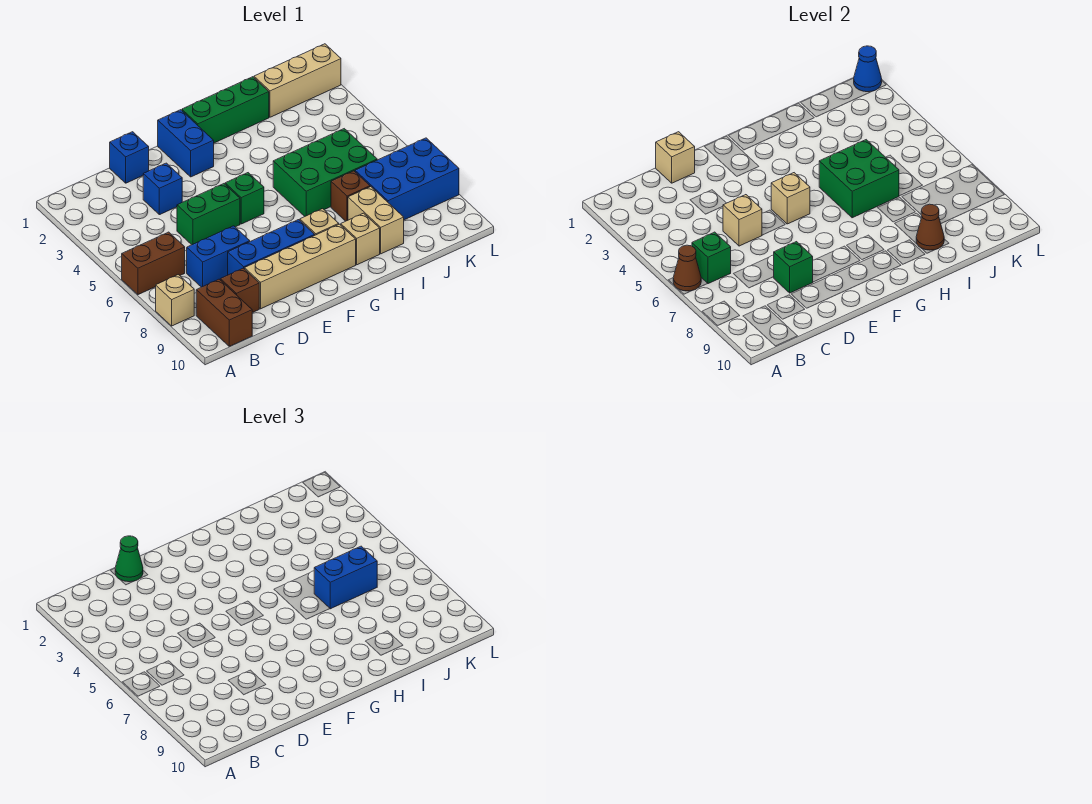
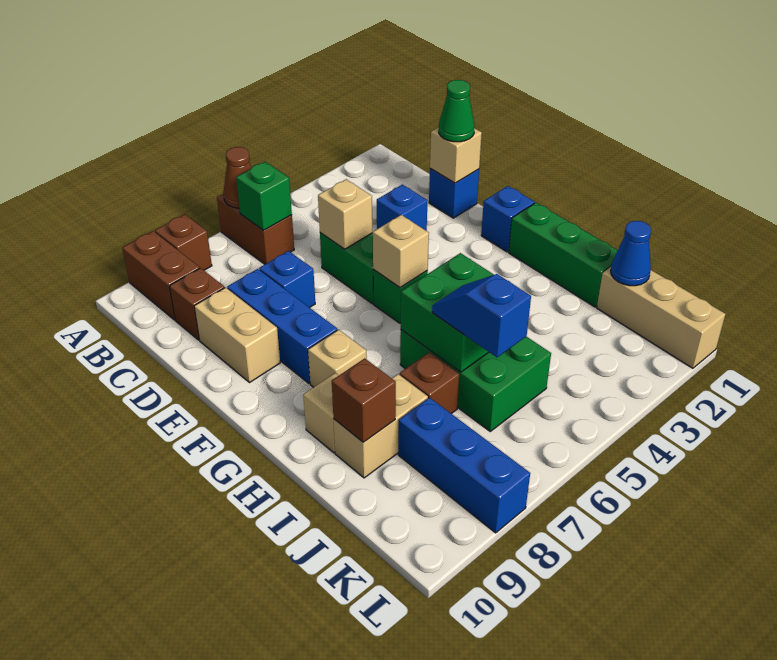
tan brick A8 level 1 -> brown brick A8 level 1
brown brick B9:B10 level 1 -> brown brick A9:B9 level 1
blue brick C7:D7 level 1 -> blue brick D7 level 1
green brick D8 level 2 -> none
tan brick D9:G9 level 1 -> tan brick D9:E9 level 1
blue brick F1:F2 level 1 -> blue brick F1 level 1
blue brick I6:J6 level 3 -> blue slope I6:J6 level 3 top J
brown cone I9 level 2 -> brown brick I9 level 2
blue brick J7:L8 level 1 -> blue brick J8:L8 level 1
blue cone L1 level 2 -> blue cone J1 level 2

